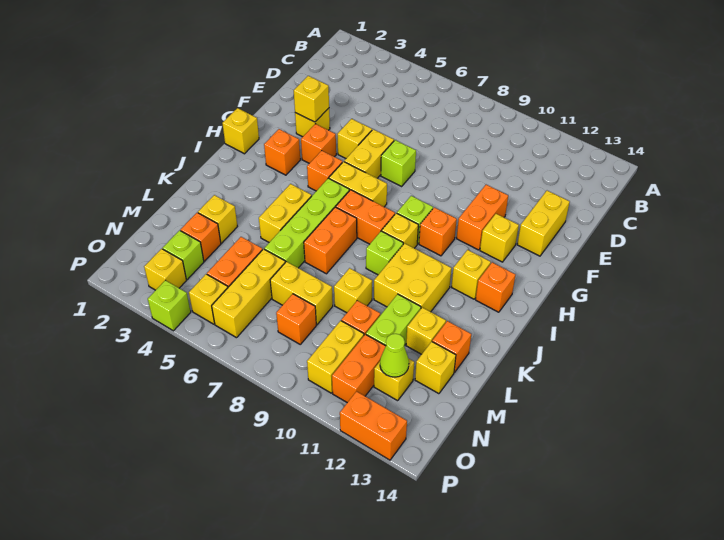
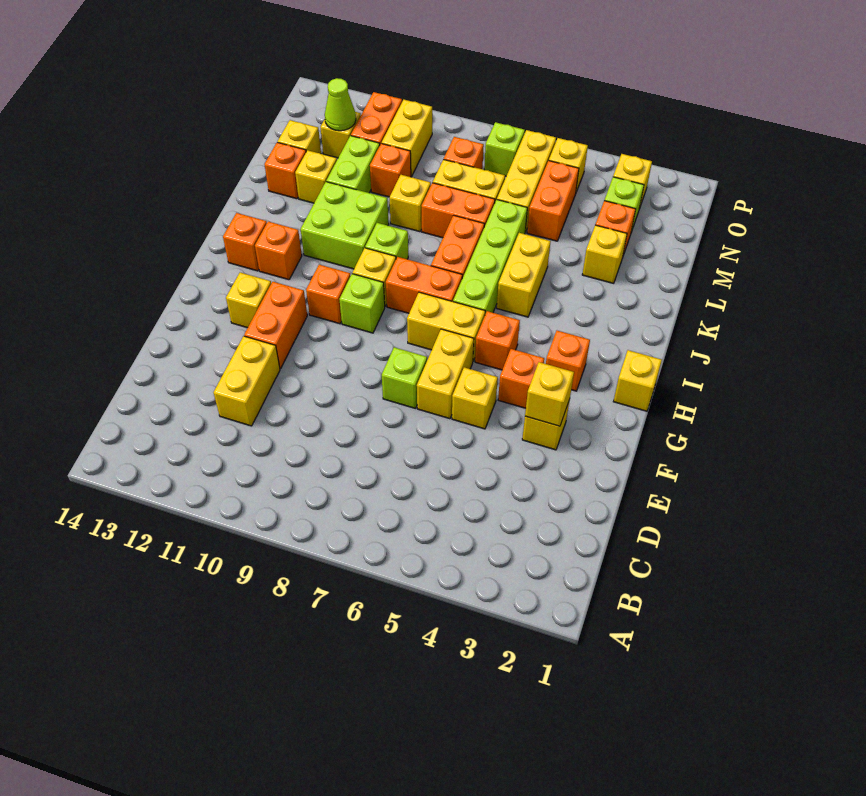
yellow brick E13:F13 level 1 -> yellow brick D11:E11 level 1
yellow brick I12 level 1 -> orange brick I12 level 1
yellow brick J10:K11 level 1 -> lime brick J10:K11 level 1
lime brick P4 level 1 -> lime brick O7 level 1
orange brick P12:P13 level 1 -> orange brick L7:L8 level 1

